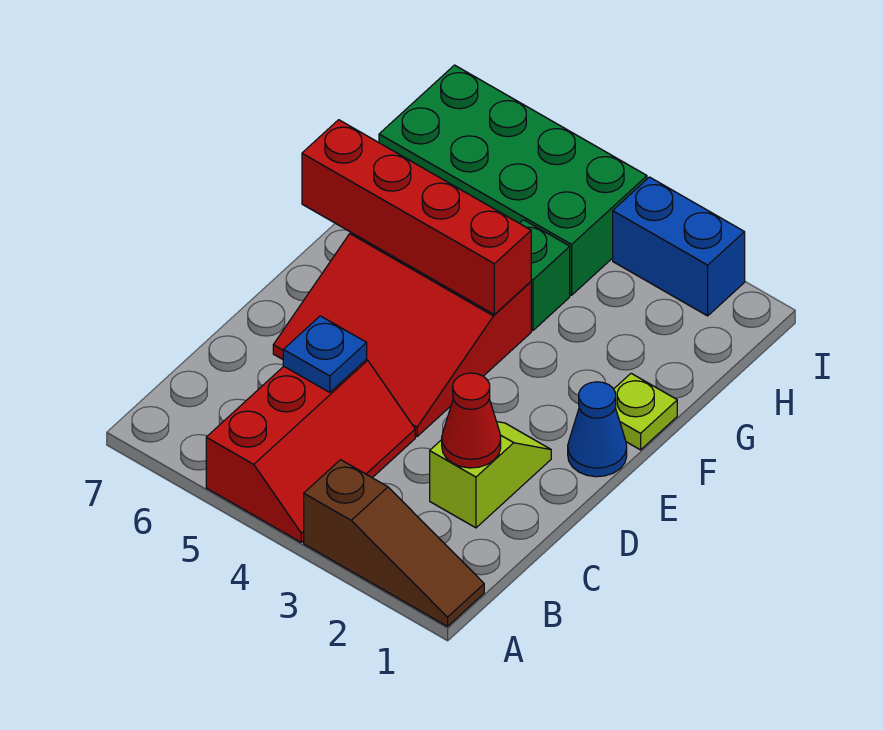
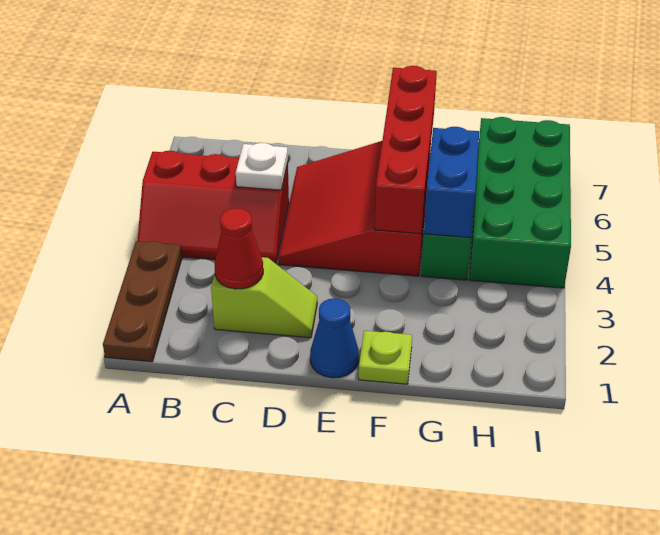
brown slope A1:A3 level 1 top 3 -> brown plate A1:A3 level 1
blue plate C5 level 2 -> white plate C5 level 2
blue brick I2:I3 level 1 -> blue brick G4:G5 level 2

